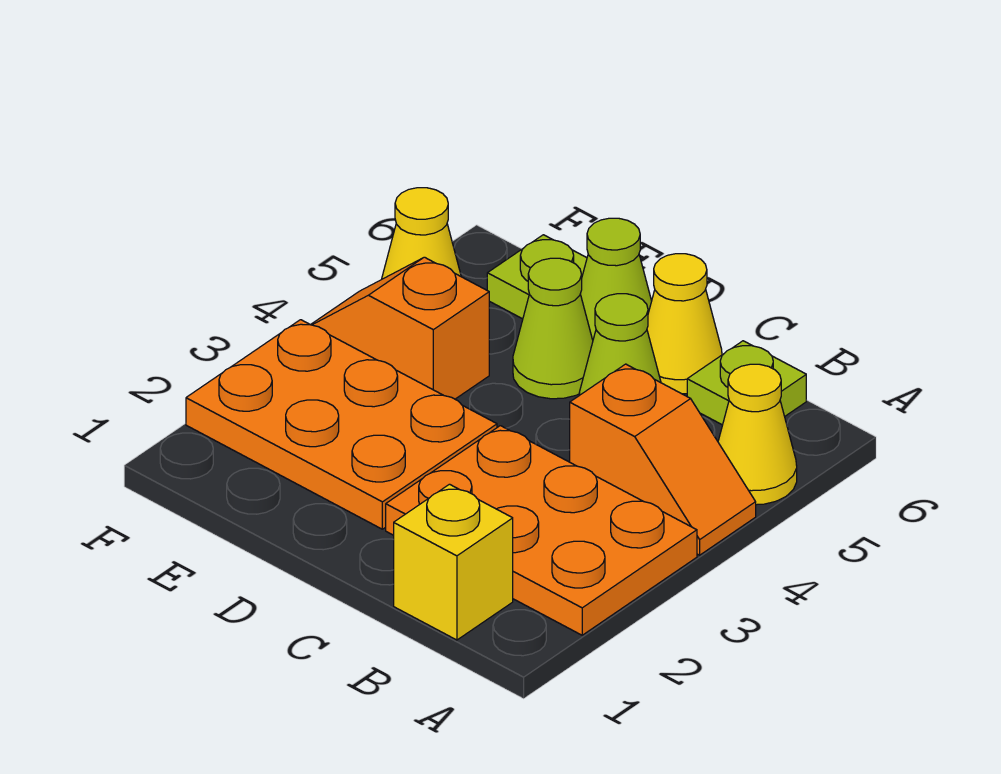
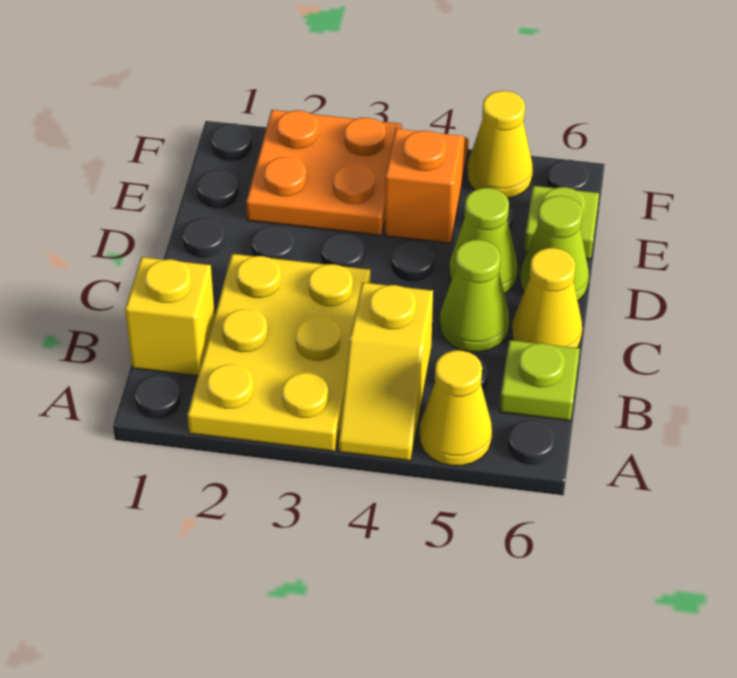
orange plate A2:C3 level 1 -> yellow plate A2:C3 level 1
orange slope A4:B4 level 1 top B -> yellow slope A4:B4 level 1 top B
orange plate D2:F3 level 1 -> orange plate E2:F3 level 1

